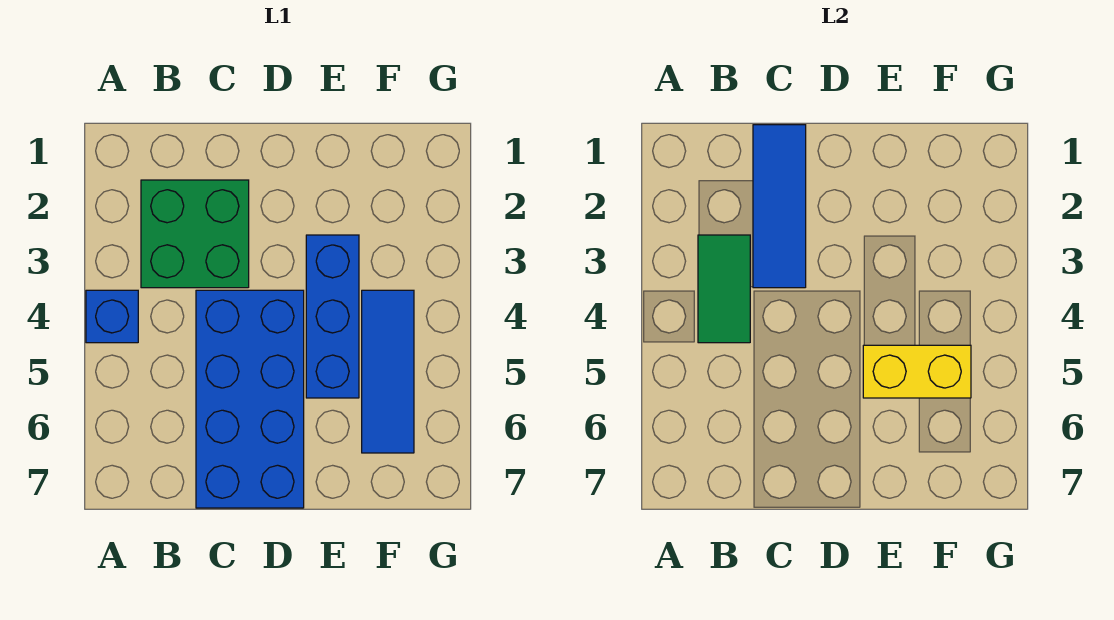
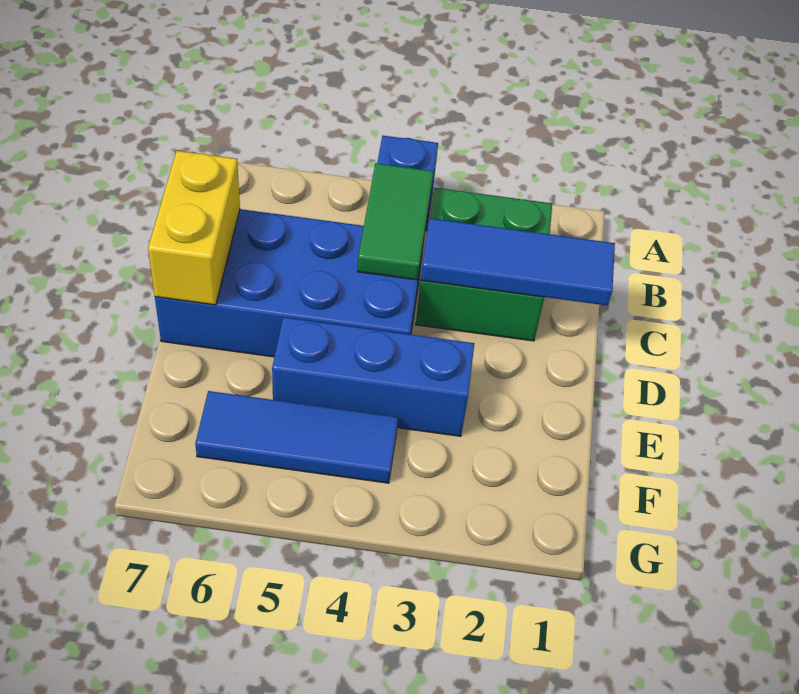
green tile B3:B4 level 2 -> green tile B4:C4 level 2
yellow brick E5:F5 level 2 -> yellow brick C7:D7 level 2

